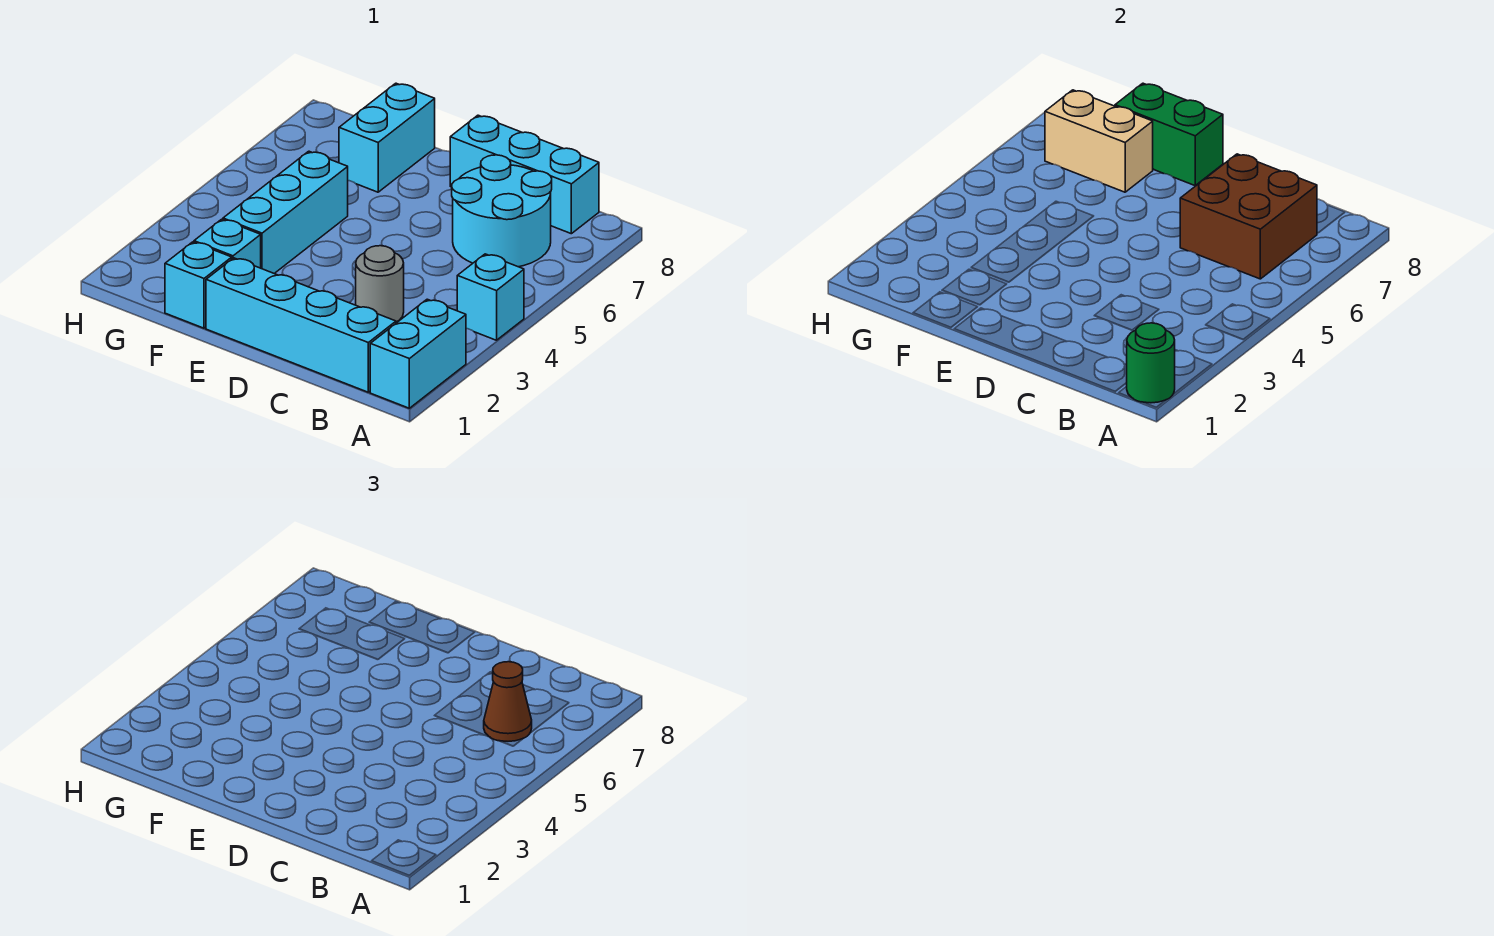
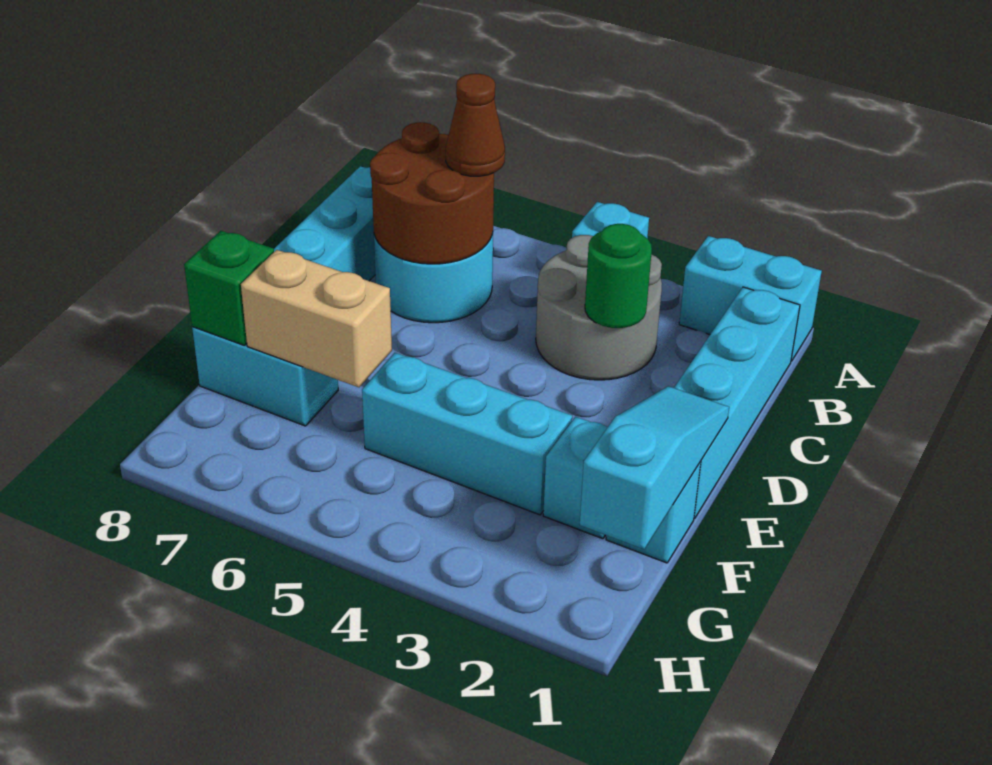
green round brick A1 level 2 -> green round brick C3 level 2
brown brick B6:C7 level 2 -> brown round brick B6:C7 level 2
grey round brick C3 level 1 -> grey round brick B3:C4 level 1
none -> cyan slope E1:G1 level 2 top G
green brick E8:F8 level 2 -> green brick F8 level 2
tan brick F7:G7 level 2 -> tan brick F6:F7 level 2

